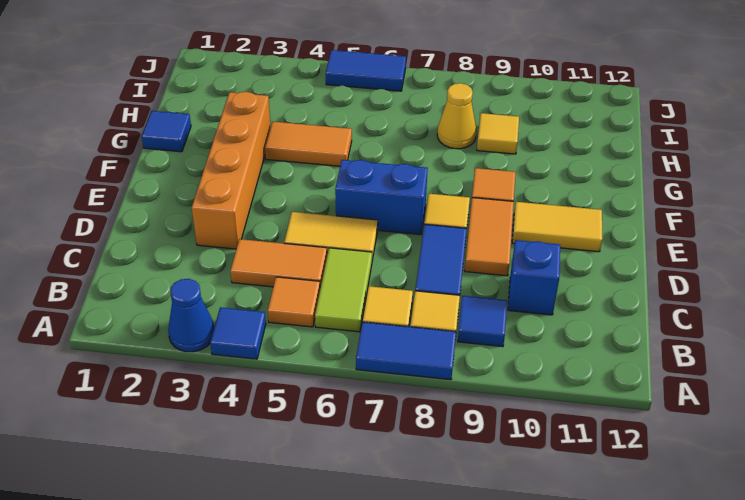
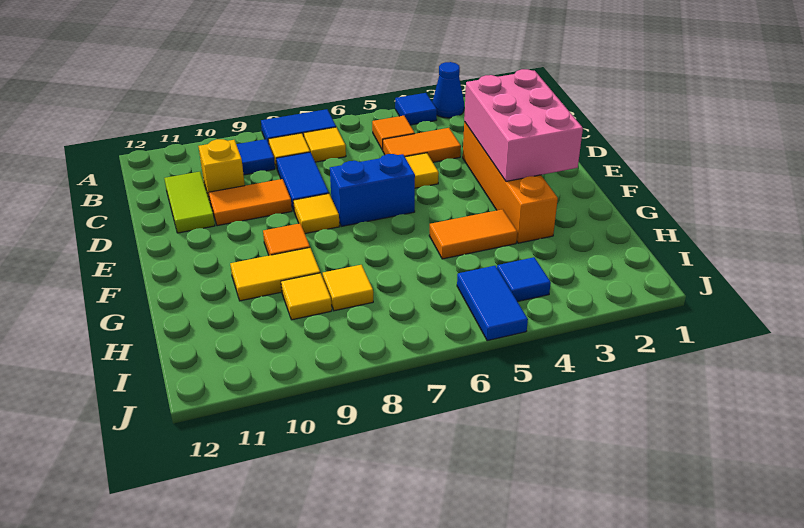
lime tile B6:C6 level 1 -> lime tile C11:D11 level 1
blue brick C10 level 1 -> yellow brick C10 level 1
none -> pink brick D2:F3 level 2
orange tile D9:E9 level 1 -> orange tile D9:D10 level 1
yellow tile E10:E11 level 1 -> yellow tile G9:G10 level 1
blue tile G1 level 1 -> blue tile I4 level 1
yellow cone H8 level 1 -> yellow tile H8 level 1
blue tile J5:J6 level 1 -> blue tile I5:J5 level 1

